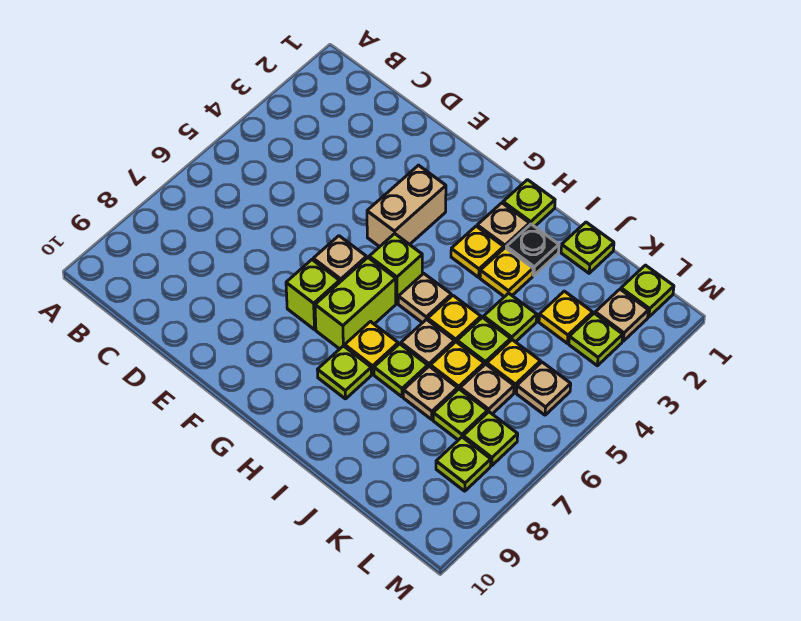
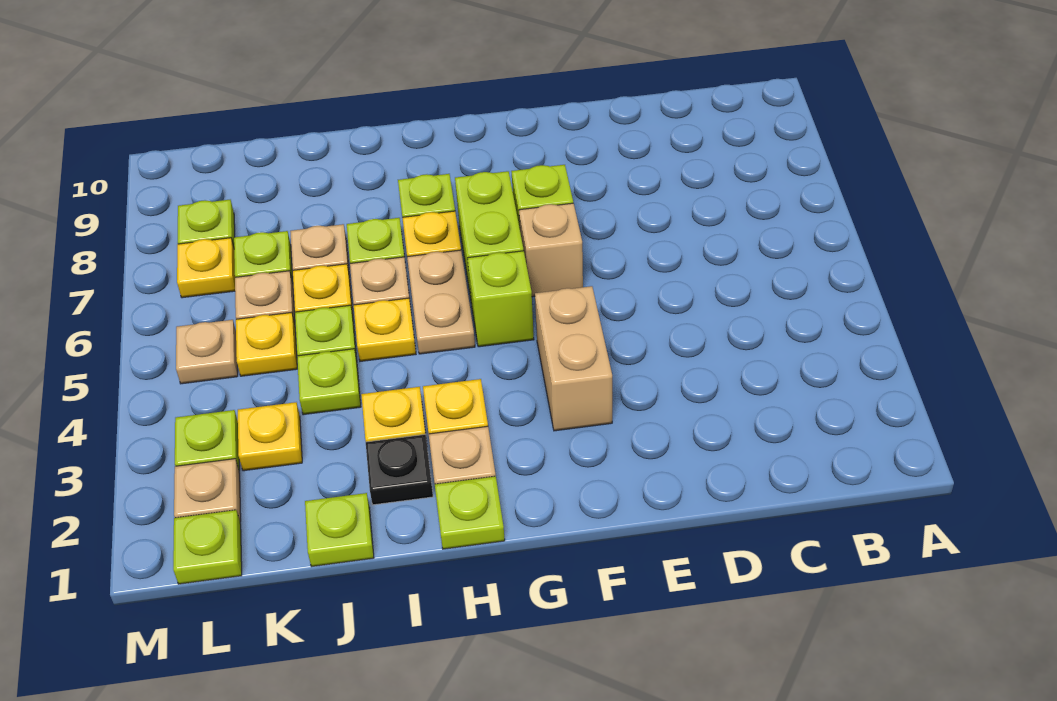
tan plate H5 level 1 -> tan plate H5:H6 level 1
lime plate L7 level 1 -> yellow plate L7 level 1

